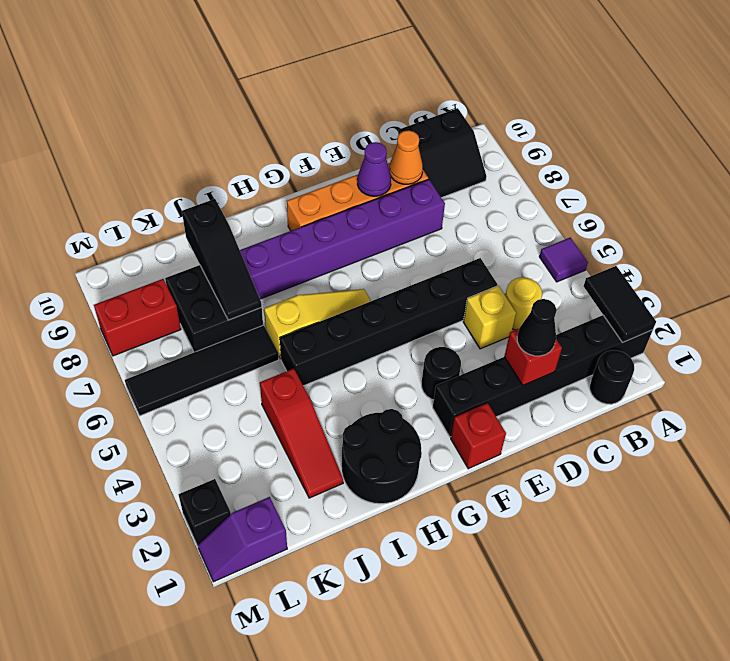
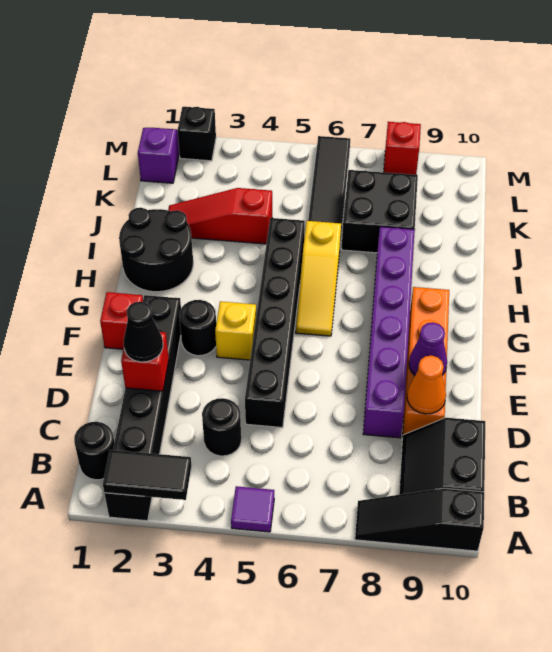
yellow round brick C4 level 1 -> black round brick C4 level 1
yellow brick D4 level 1 -> yellow brick F4 level 1
black slope J7:J9 level 2 top 9 -> black slope A8:A10 level 1 top 10
red brick L8:M8 level 1 -> red brick M8 level 1

